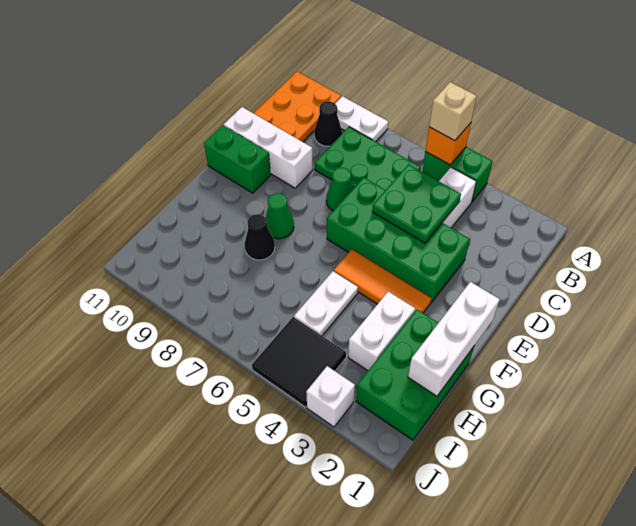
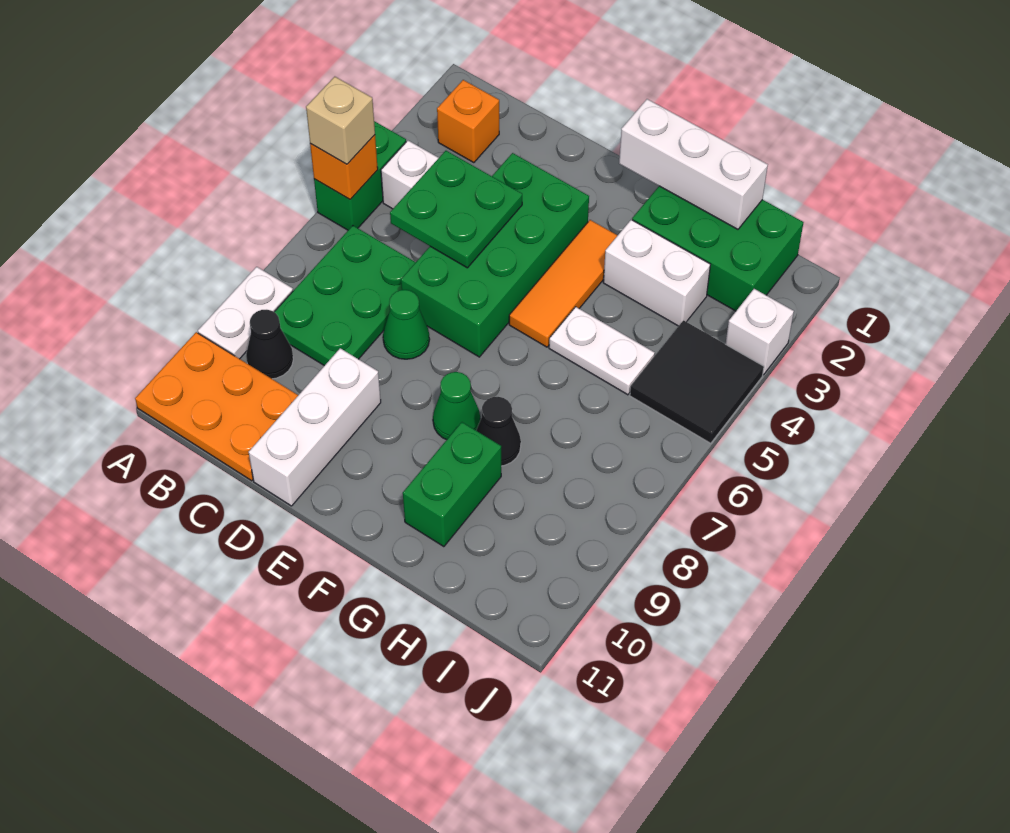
none -> orange brick B2 level 1
green brick E10:E11 level 1 -> green brick G9:G10 level 1

